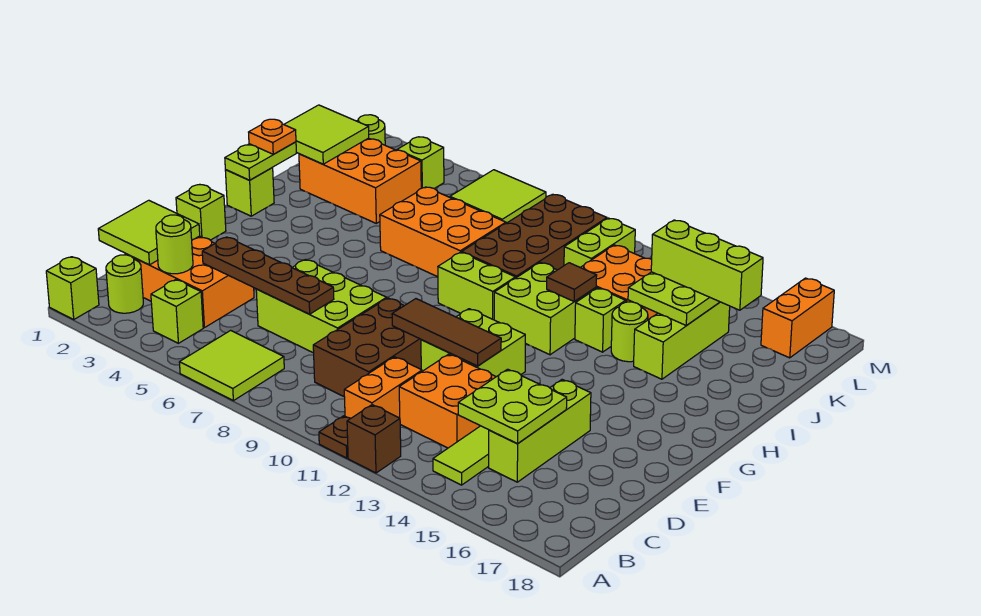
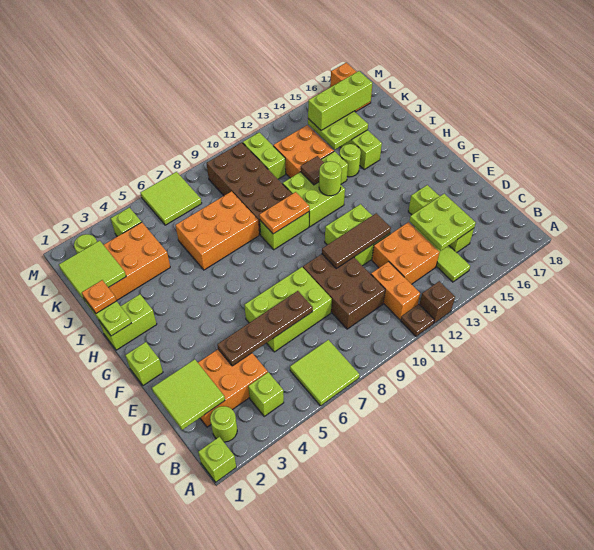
lime round brick C3 level 2 -> lime round brick H12 level 2
lime brick H1 level 1 -> lime brick H1:H2 level 1
none -> orange plate H9:H10 level 2

